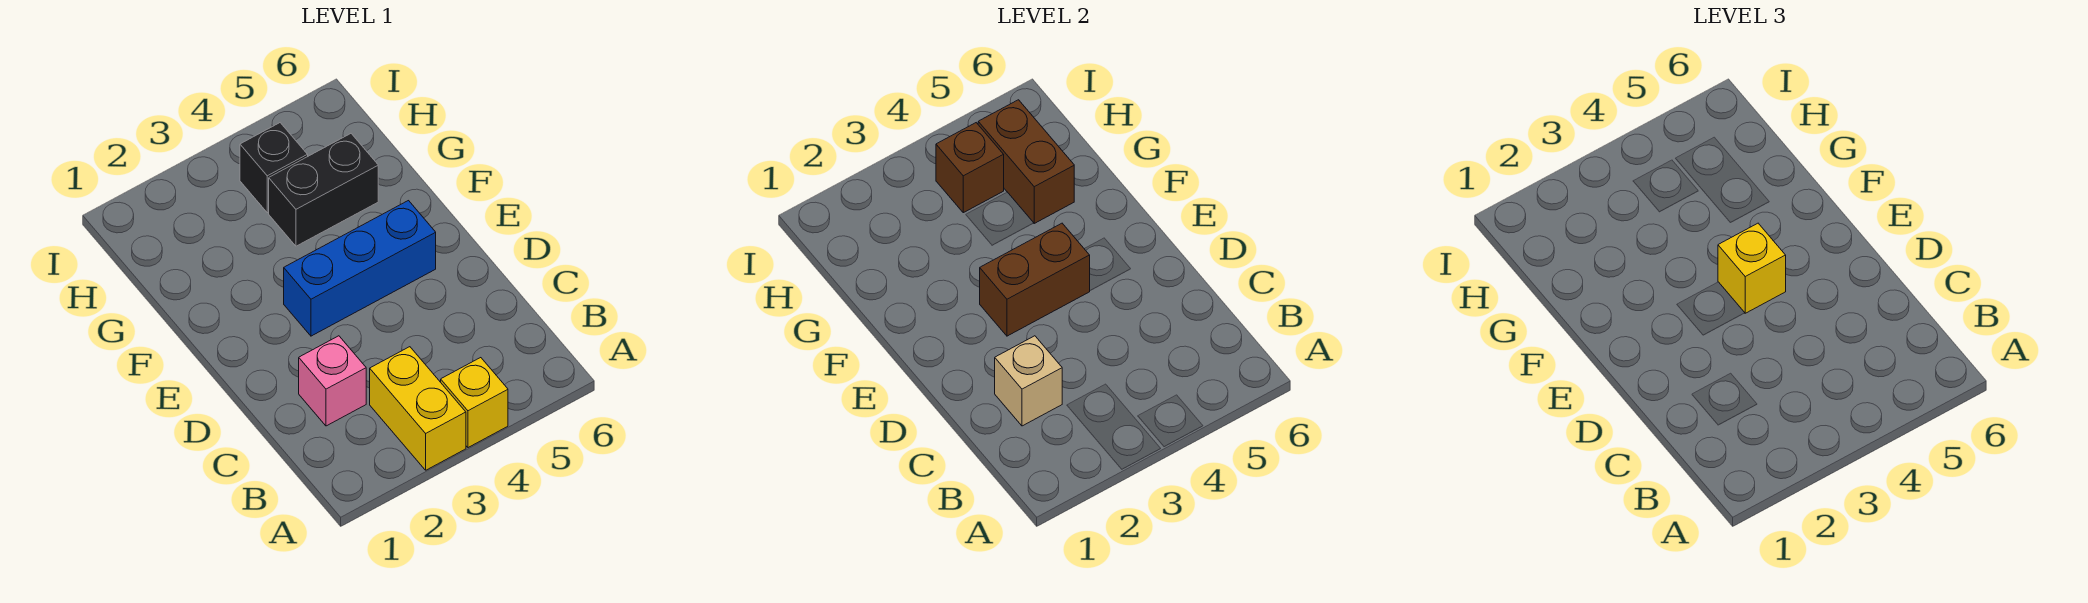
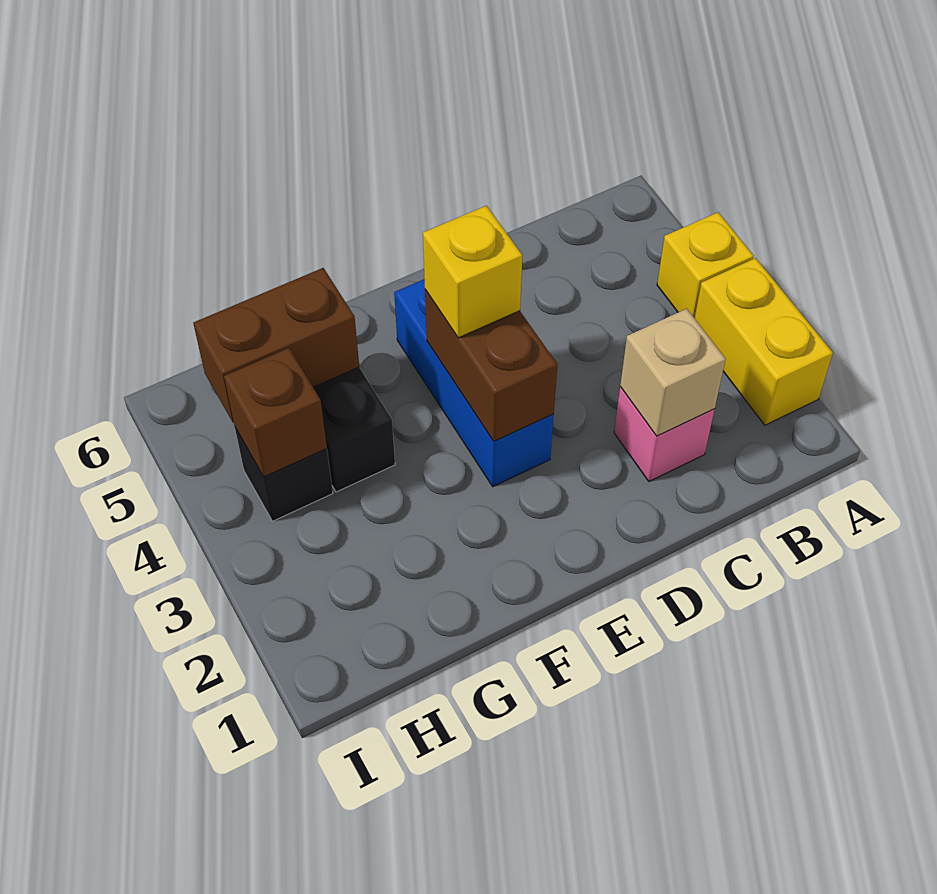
yellow brick A3:B3 level 1 -> yellow brick A2:A3 level 1

